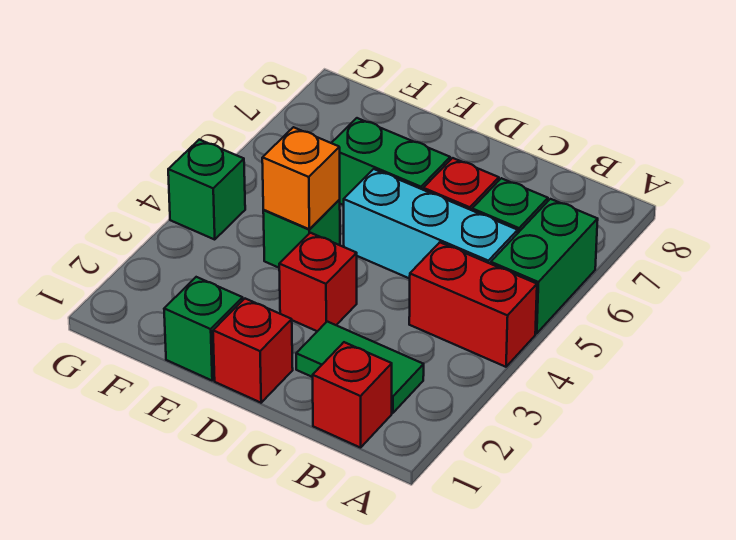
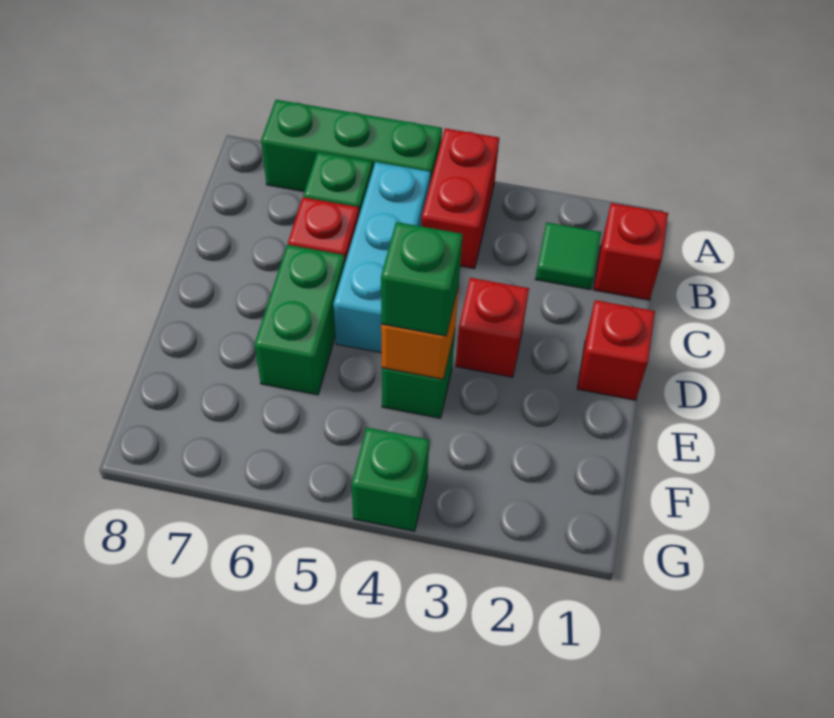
green brick A5:A6 level 1 -> green brick A5:A7 level 1
green tile B2:C2 level 1 -> green tile B2 level 1
green brick E1 level 1 -> green brick E4 level 3

